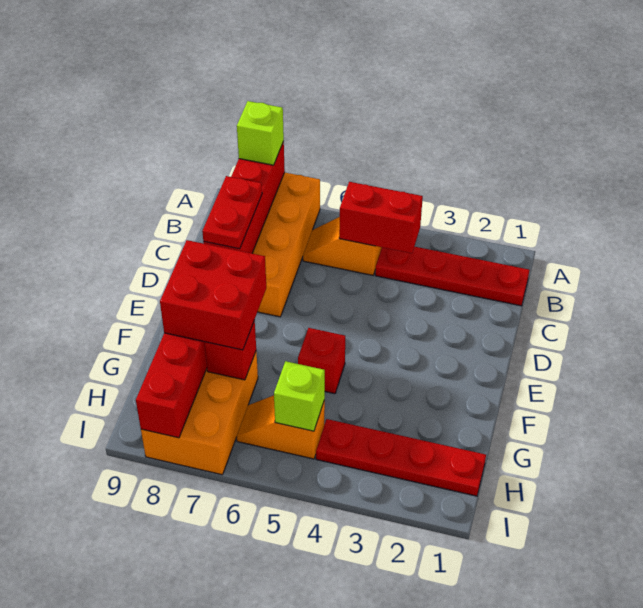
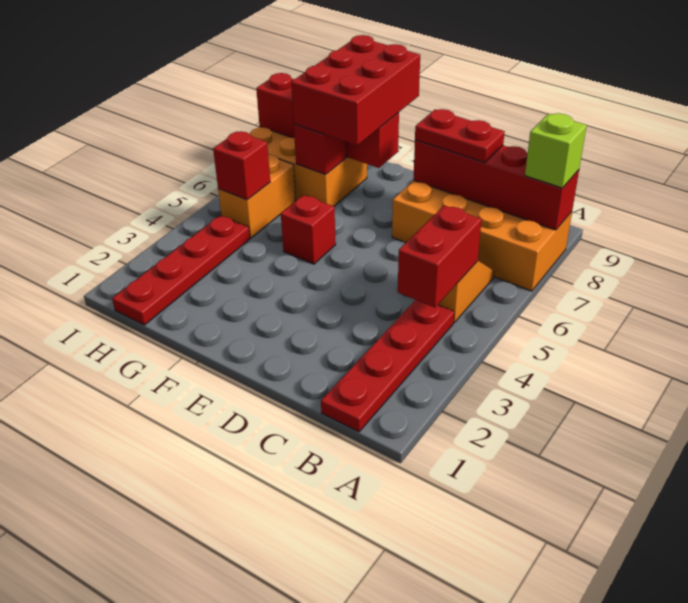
red brick F7:G8 level 3 -> red brick F7:G9 level 3
orange slope H5:H6 level 1 top 5 -> orange brick H5:H6 level 1
lime brick H5 level 2 -> red brick H5 level 2

